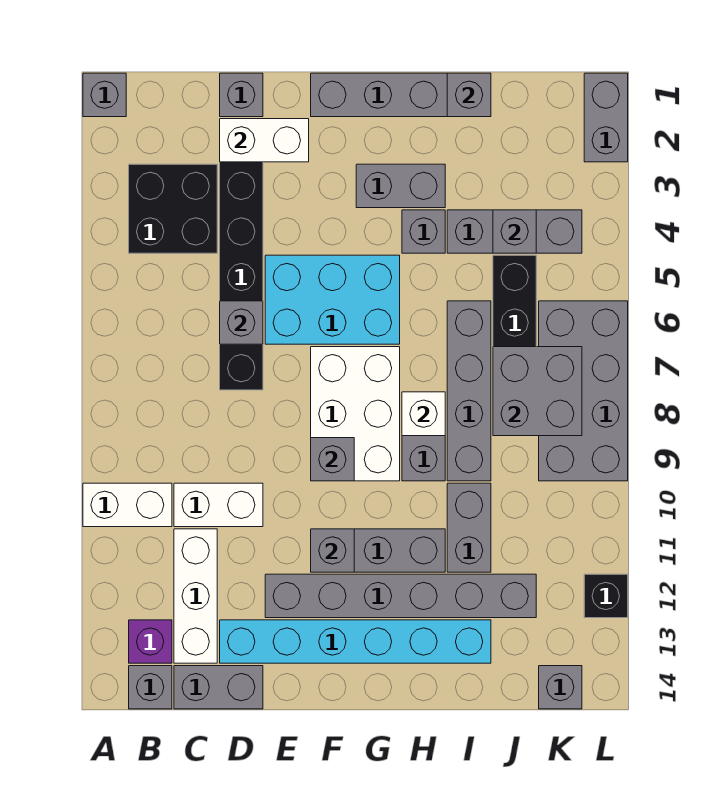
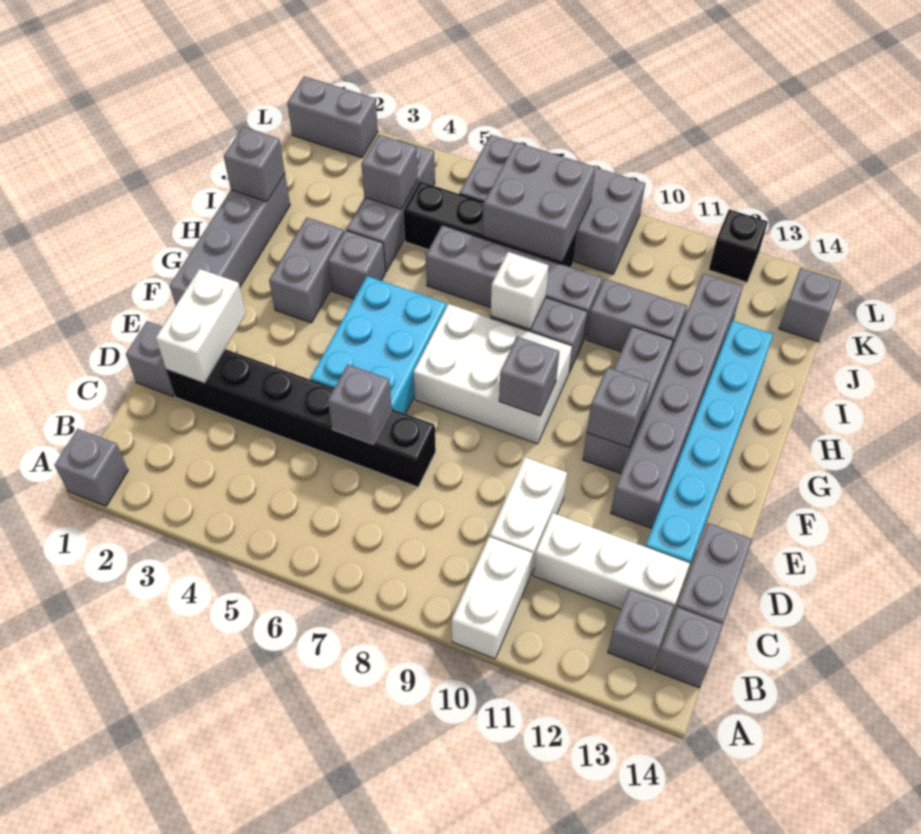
black brick B3:C4 level 1 -> none
purple brick B13 level 1 -> grey brick B13 level 1

